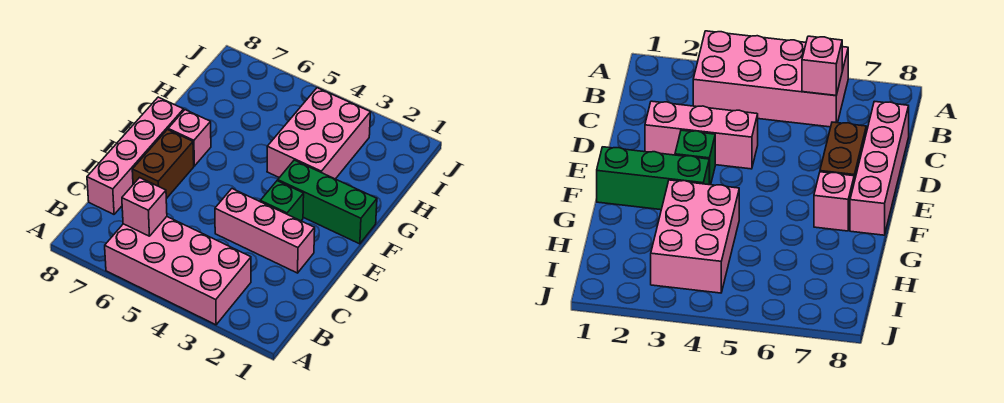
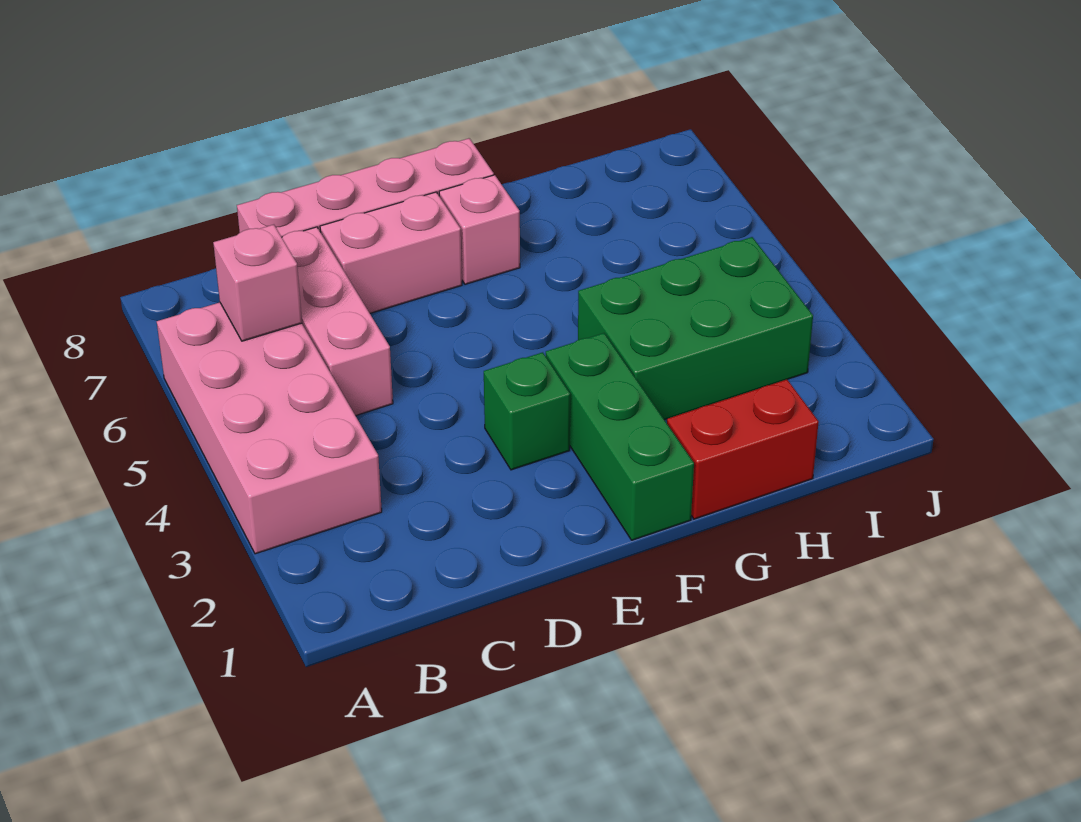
pink brick D2:D4 level 1 -> pink brick C5:C7 level 1
brown brick D7:E7 level 1 -> pink brick D7:E7 level 1
none -> red brick G1:H1 level 1
pink brick G3:I4 level 1 -> green brick G3:I4 level 1

